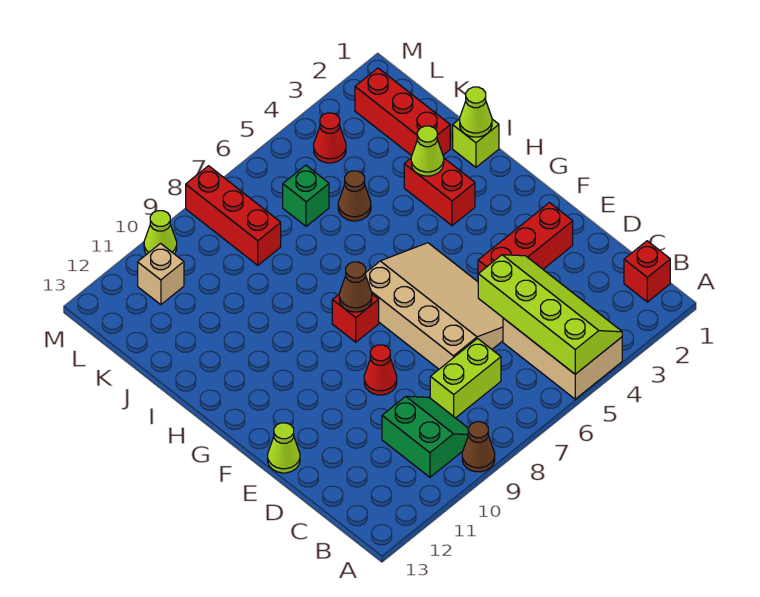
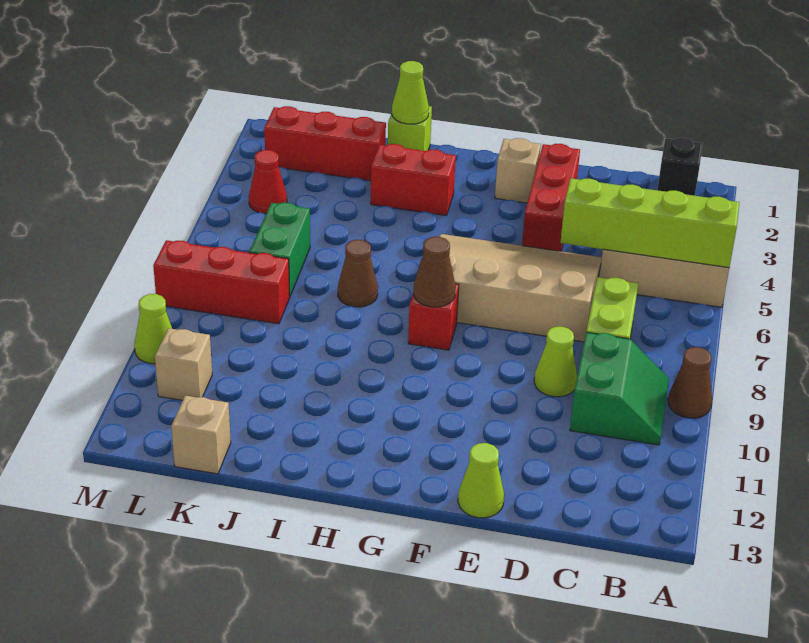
red brick B1 level 1 -> black brick B1 level 1
green slope B9:C10 level 1 top 10 -> green slope B9:C10 level 1 top C
red cone E9 level 1 -> none
none -> tan brick F2 level 1
lime cone I3 level 2 -> lime cone D9 level 1
brown cone J5 level 1 -> brown cone I7 level 1
green brick K6 level 1 -> green brick K6:K7 level 1
none -> tan brick K13 level 1

